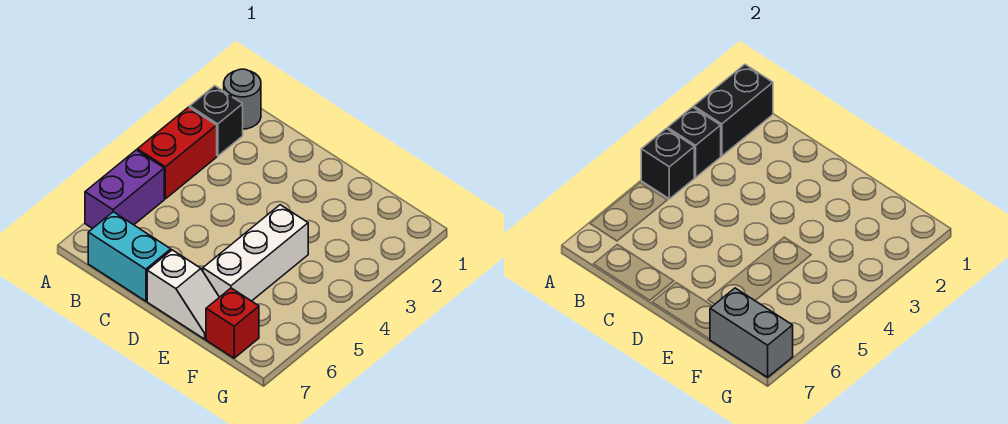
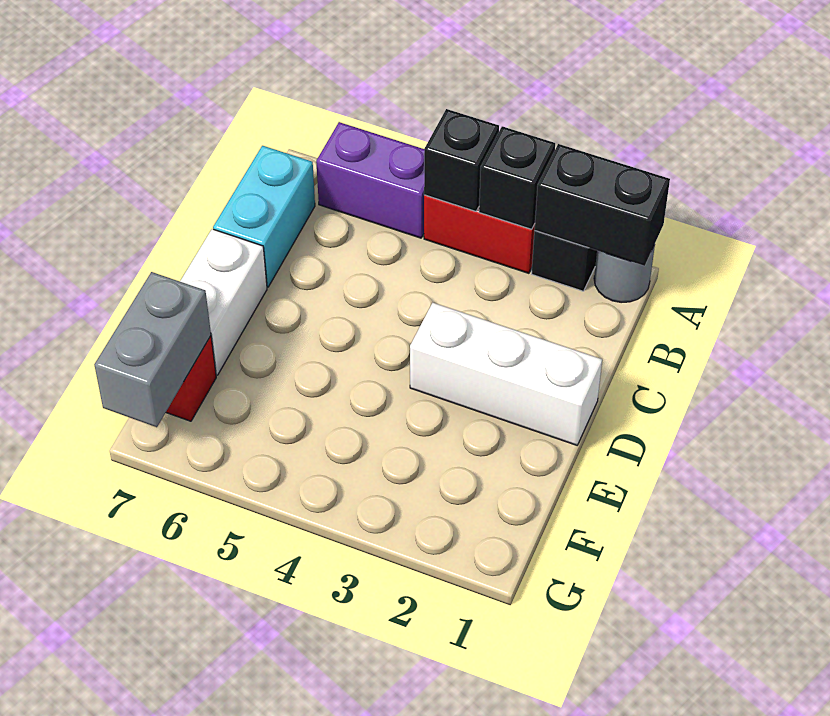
white slope D7:E7 level 1 top D -> white brick D7:E7 level 1
white brick E4:E6 level 1 -> white brick D1:D3 level 1

